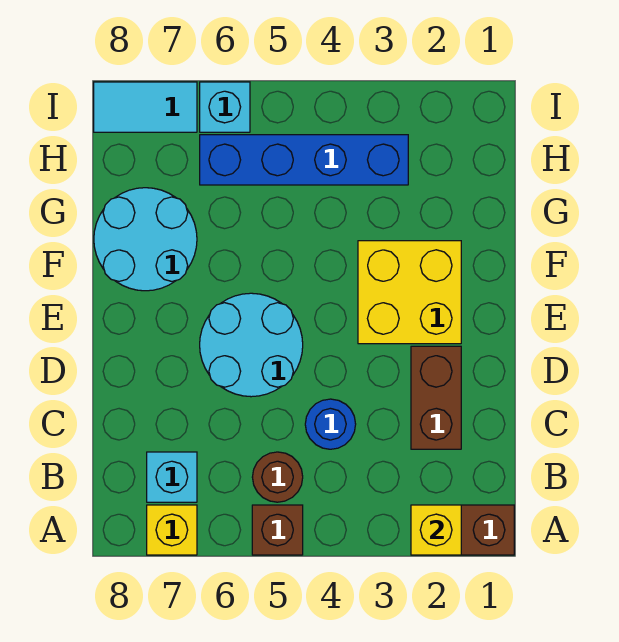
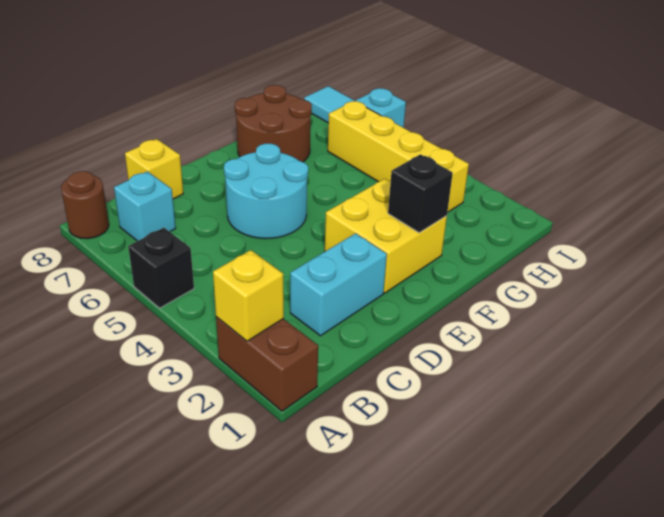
brown brick A5 level 1 -> black brick A5 level 1
yellow brick A7 level 1 -> yellow brick C8 level 1
brown round brick B5 level 1 -> brown round brick A8 level 1
brown brick C2:D2 level 1 -> cyan brick C2:D2 level 1
blue round brick C4 level 1 -> none
none -> black brick F2 level 2
cyan round brick F7:G8 level 1 -> brown round brick F7:G8 level 1
blue brick H3:H6 level 1 -> yellow brick H3:H6 level 1

